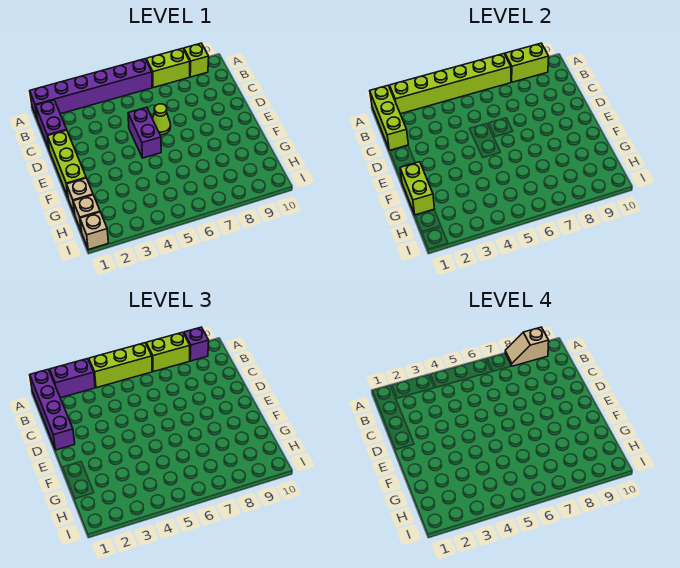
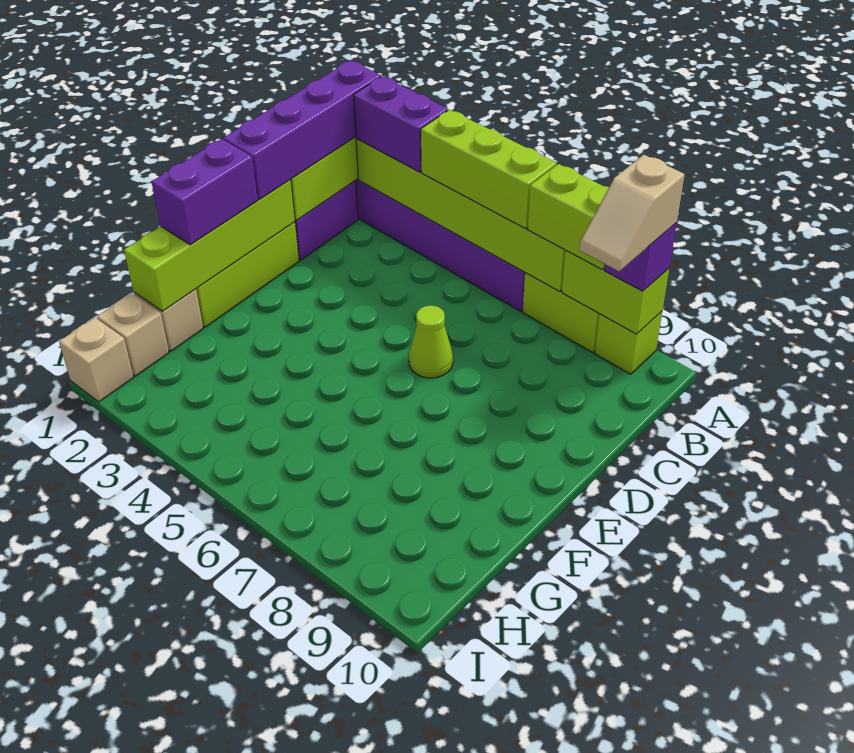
tan slope A8:A9 level 4 top 9 -> tan slope A9:B9 level 4 top A
purple brick D5:E5 level 1 -> purple brick E1:F1 level 3
lime brick F1:G1 level 2 -> lime brick D1:G1 level 2

